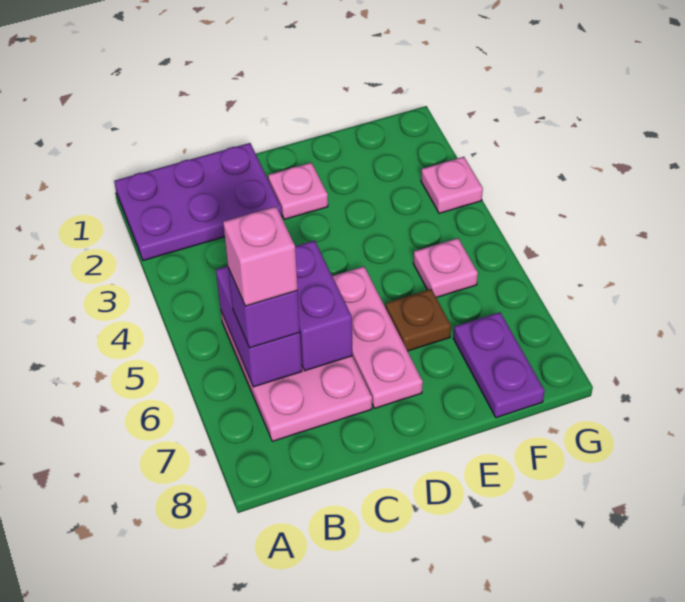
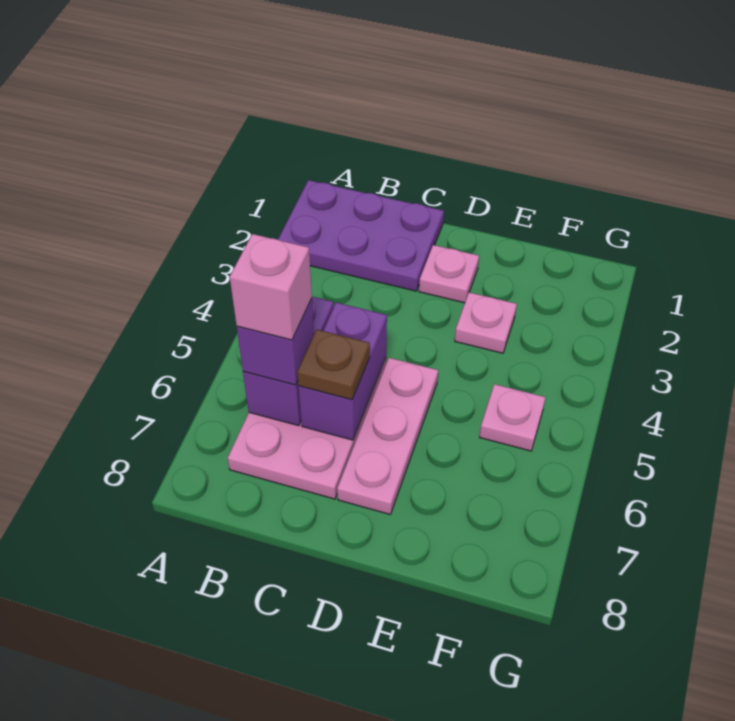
brown plate E6 level 1 -> brown plate C6 level 3
purple plate F7:F8 level 1 -> none
pink plate G3 level 1 -> pink plate E3 level 1

